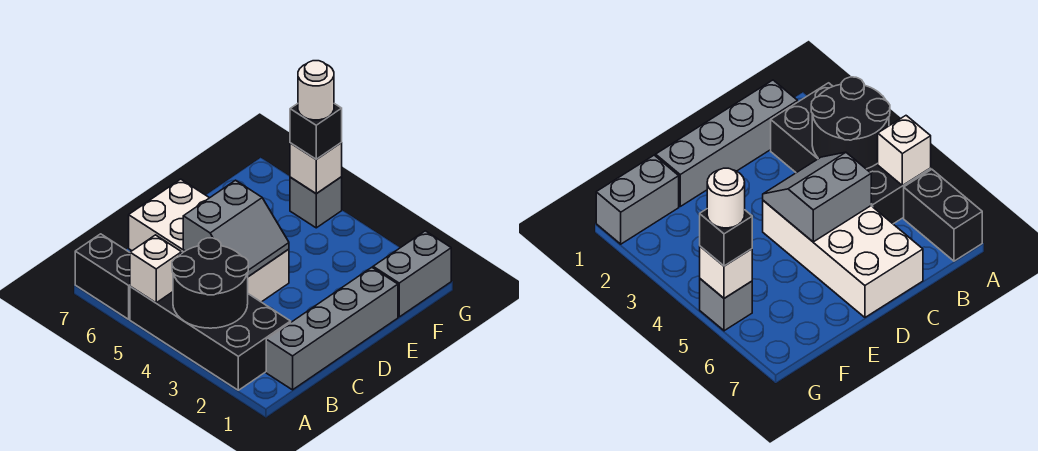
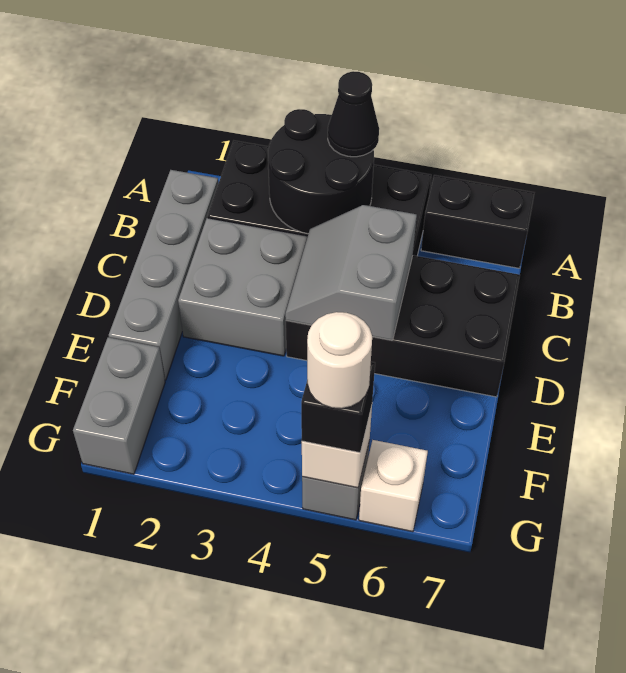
none -> black cone A4 level 3
white brick A5 level 2 -> white brick G6 level 1
none -> grey brick C2:D3 level 1
white brick C4:D7 level 1 -> black brick C4:D7 level 1

